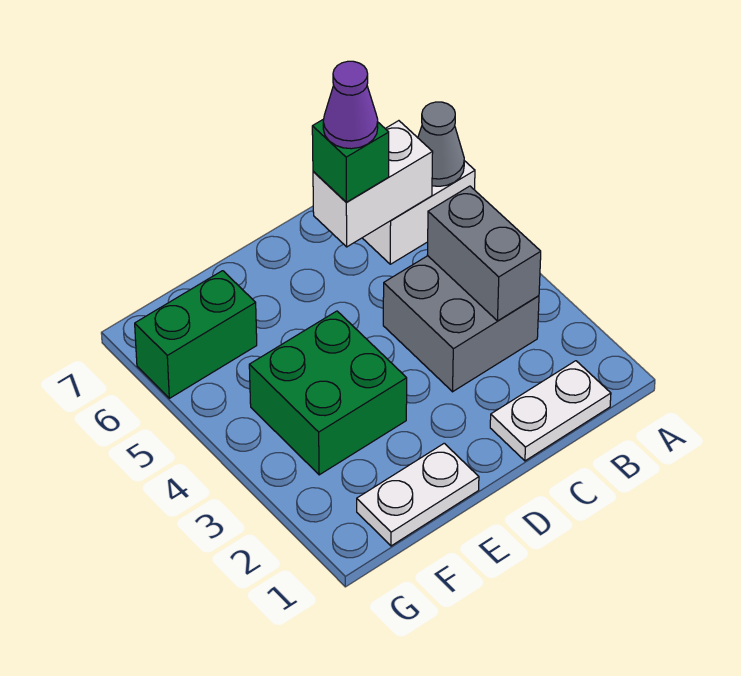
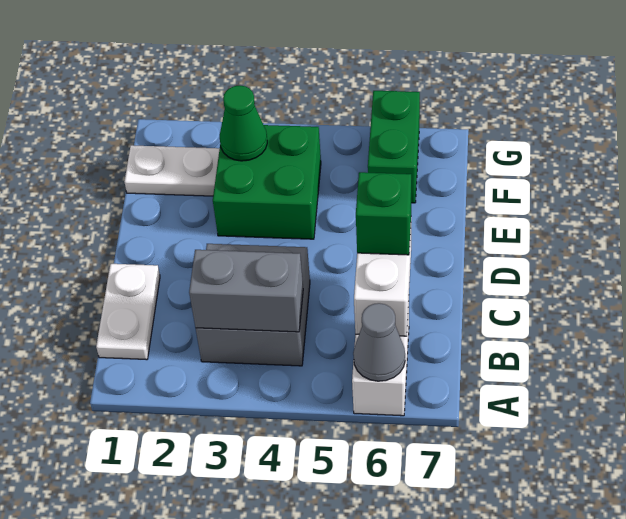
purple cone C6 level 4 -> none
white plate E1:F1 level 1 -> white plate F1:F2 level 1
none -> green cone F3 level 2

